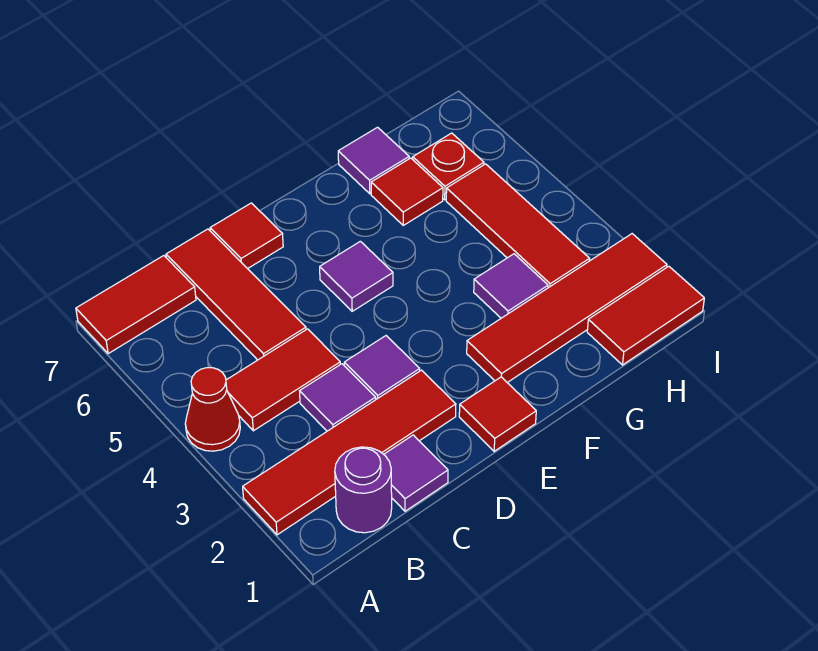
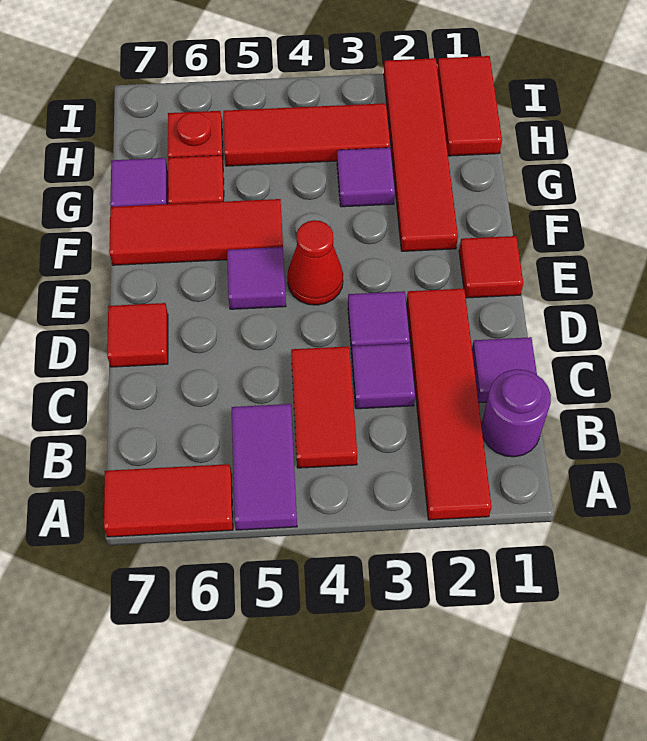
red cone A4 level 1 -> red cone E4 level 1
none -> purple tile A5:B5 level 1
red tile A7:B7 level 1 -> red tile A6:A7 level 1
red tile C5:C7 level 1 -> red tile F5:F7 level 1

